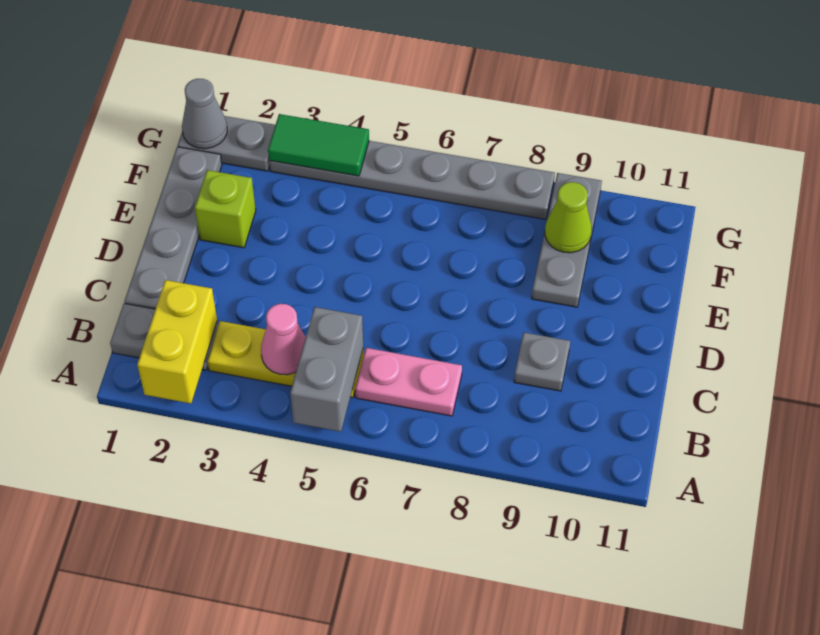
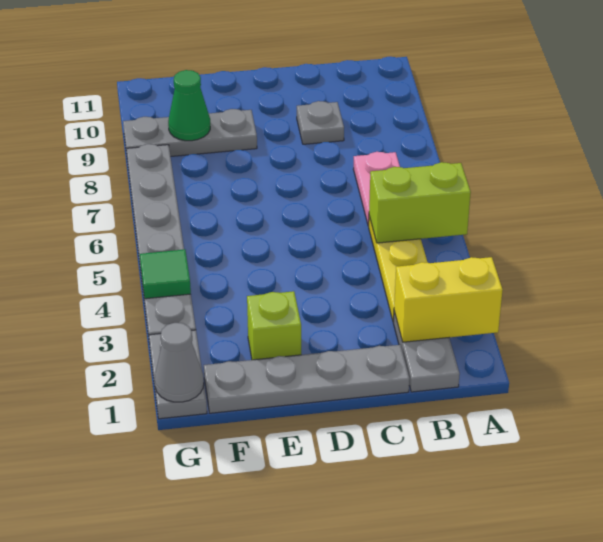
grey brick A5:B5 level 2 -> lime brick A5:B5 level 2
pink cone B4 level 2 -> none
lime cone F9 level 2 -> green cone F9 level 2
green tile G3:G4 level 2 -> green tile G4 level 2

